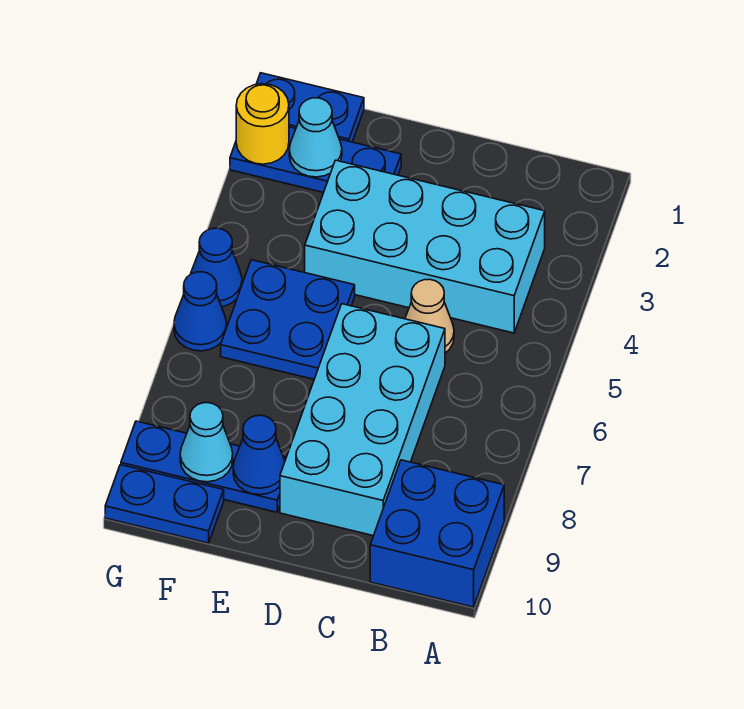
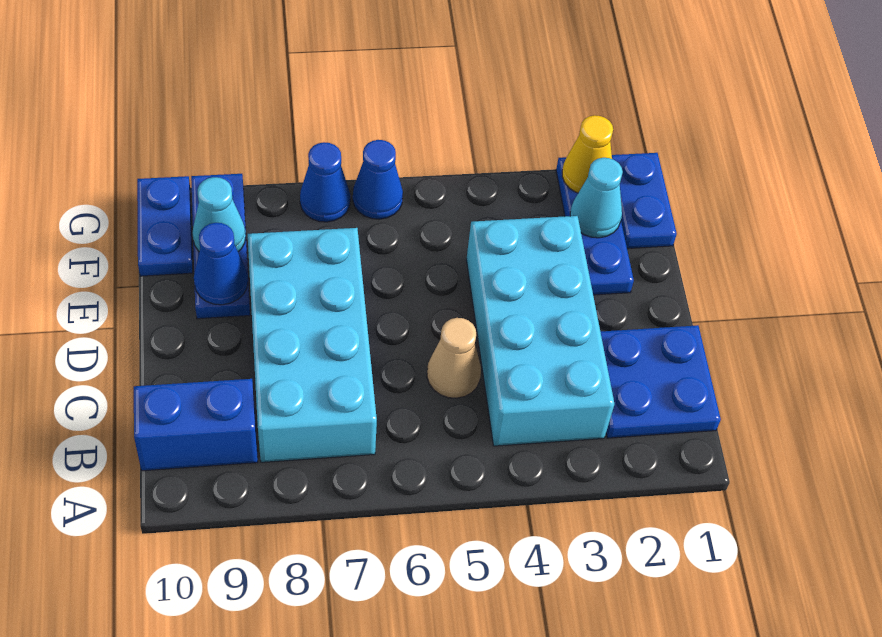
blue brick A9:B10 level 1 -> blue brick B9:B10 level 1
cyan brick C6:D9 level 1 -> cyan brick B7:E8 level 1
blue plate E5:F6 level 1 -> blue plate B1:C2 level 1
yellow round brick G2 level 2 -> yellow cone G2 level 2
blue cone G5 level 1 -> blue cone G7 level 1

